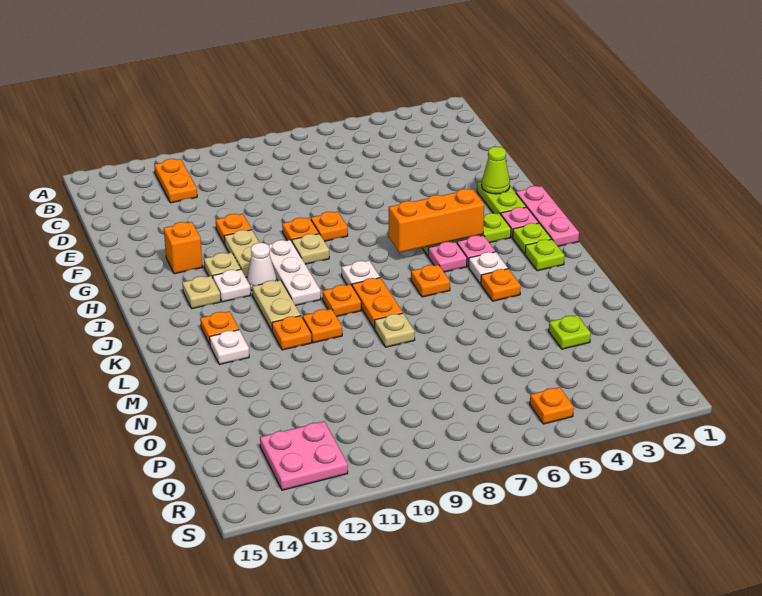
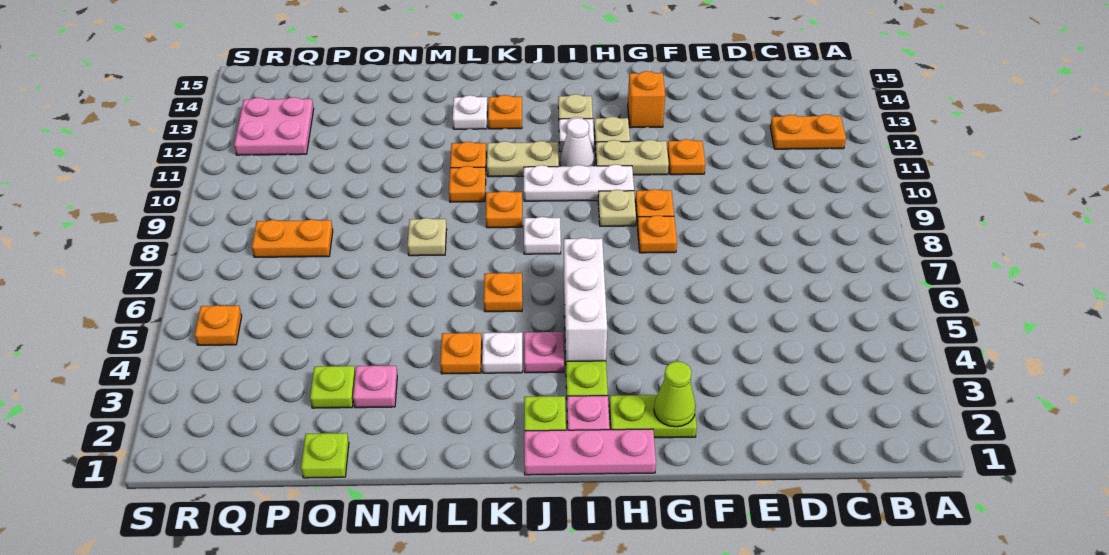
orange brick I4:I6 level 2 -> white brick I4:I6 level 2
pink plate J5 level 1 -> pink plate N3 level 1
lime plate K2 level 1 -> lime plate O1 level 1
orange plate K8:L8 level 1 -> orange plate P8:Q8 level 1

